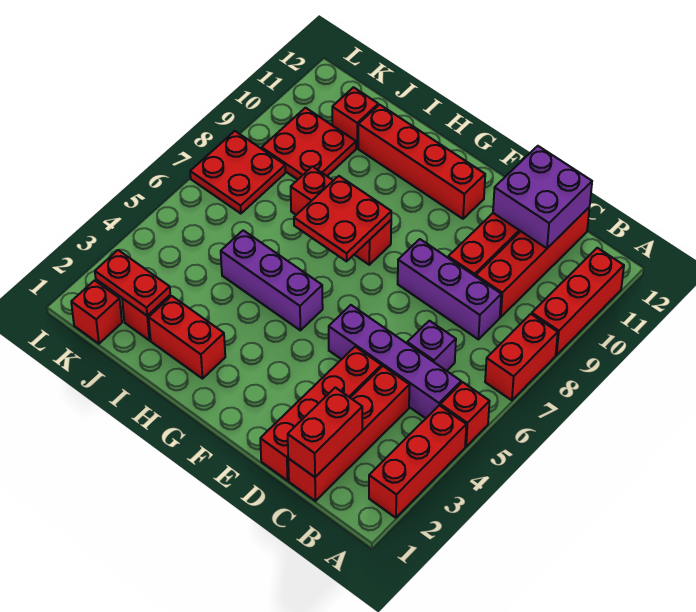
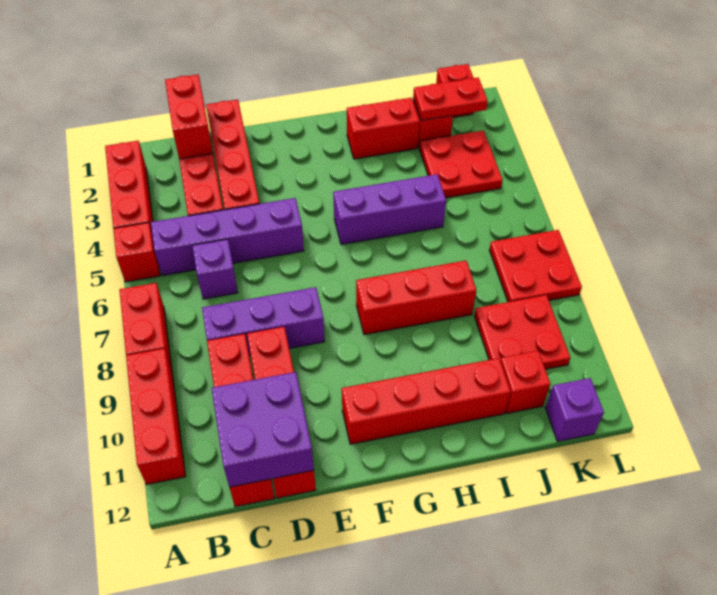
red plate G7:H8 level 2 -> red plate J3:K4 level 1
none -> purple brick K12 level 1

